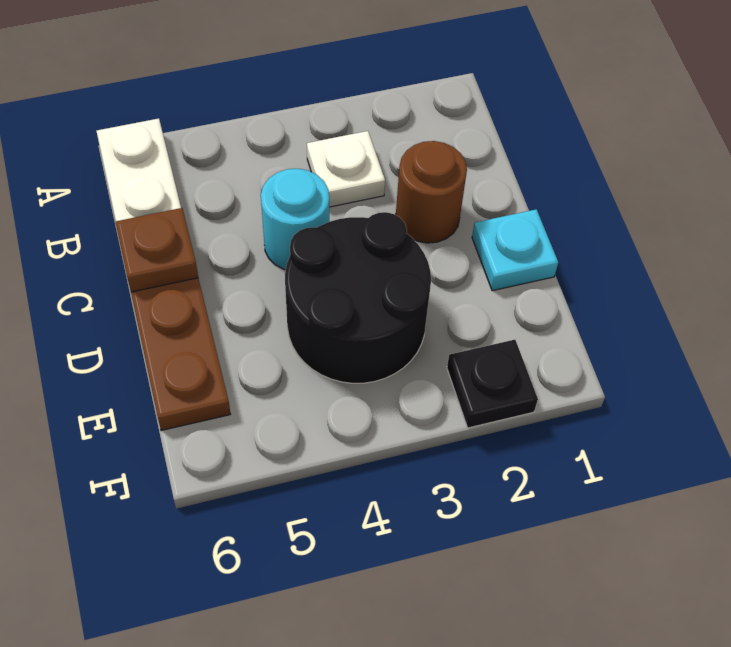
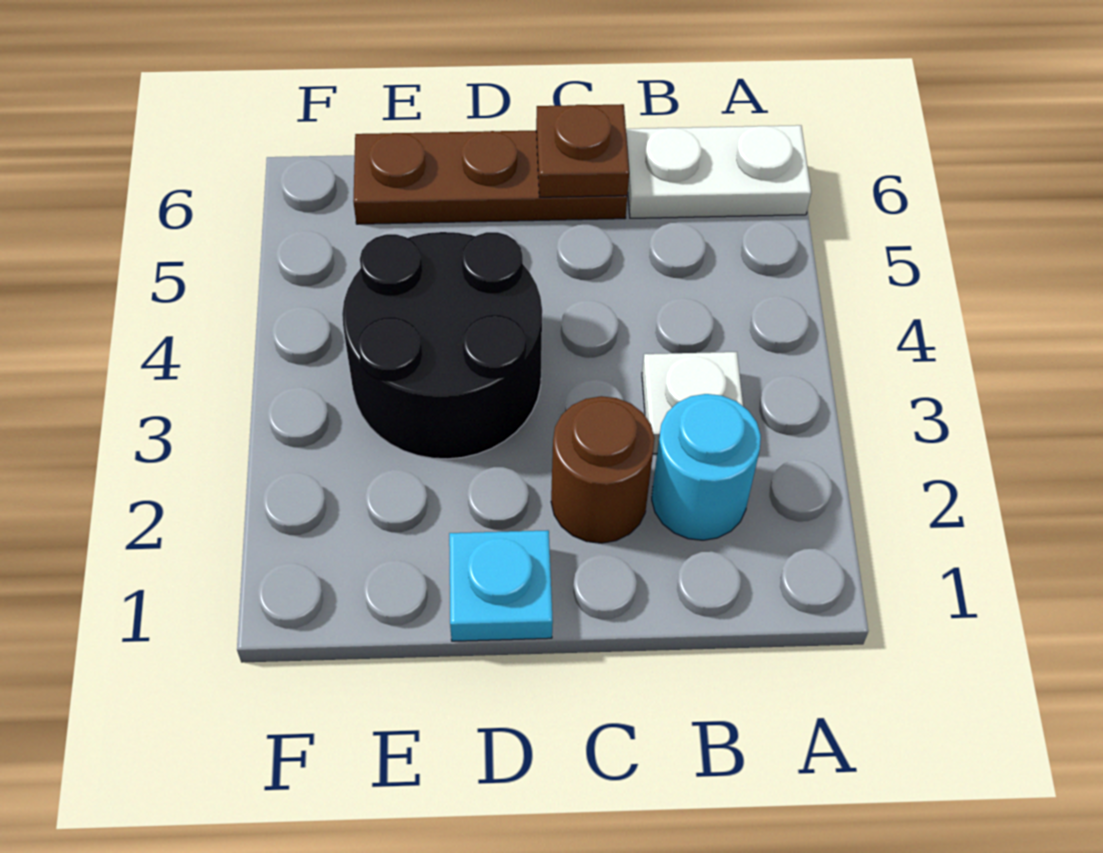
cyan round brick C4 level 1 -> cyan round brick B2 level 1
black plate F2 level 1 -> none

